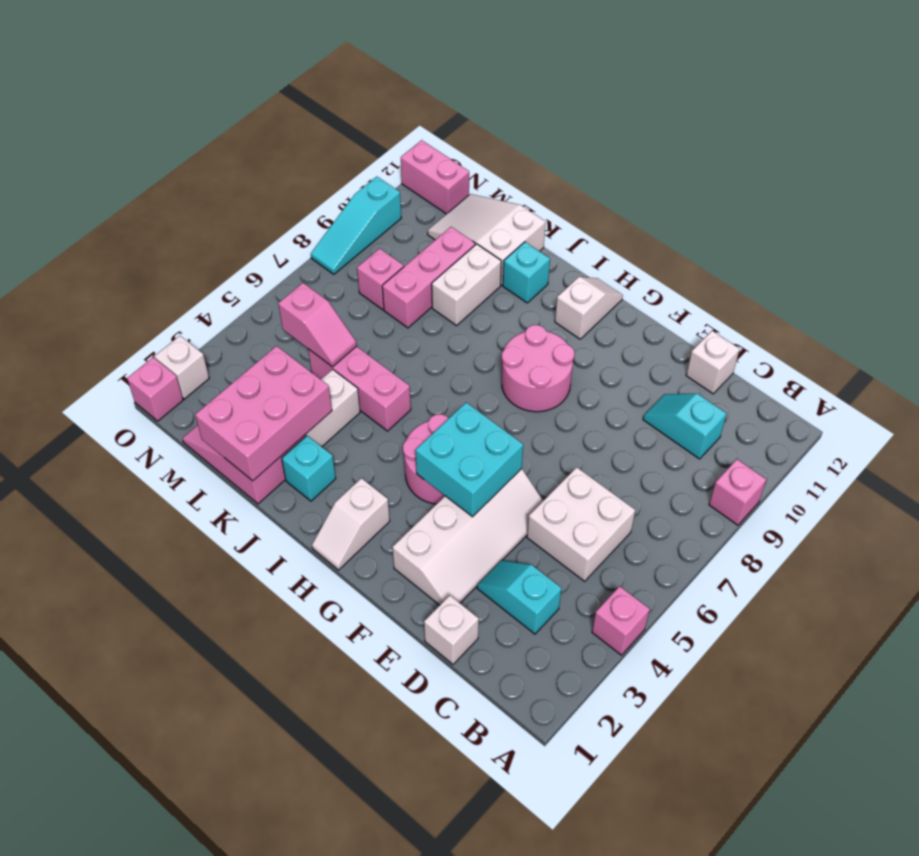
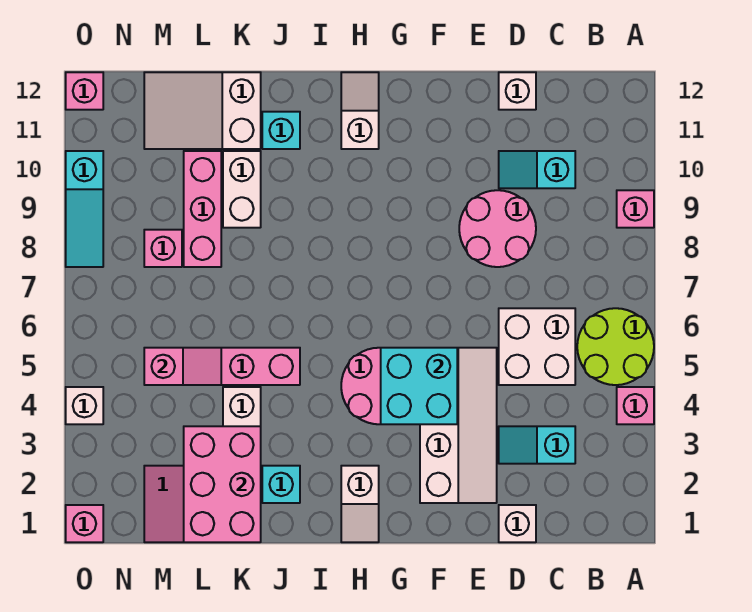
none -> lime round brick A5:B6 level 1
pink round brick G8:H9 level 1 -> pink round brick D8:E9 level 1
pink brick N12:O12 level 1 -> pink brick O12 level 1
white brick O2 level 1 -> white brick O4 level 1

